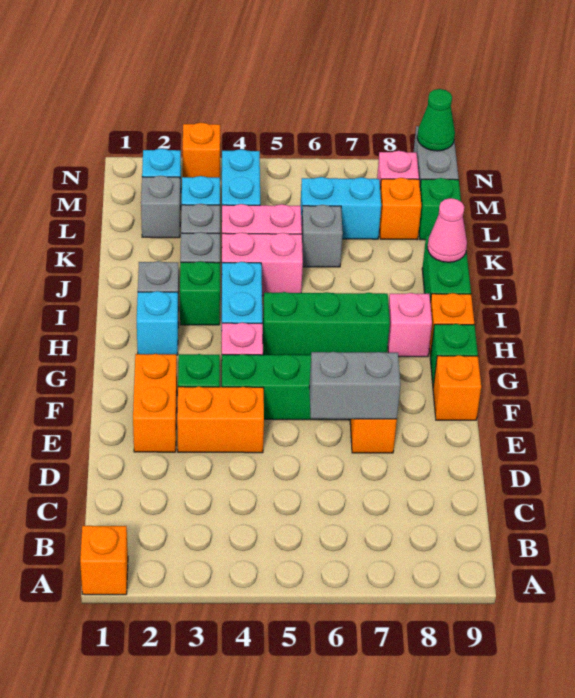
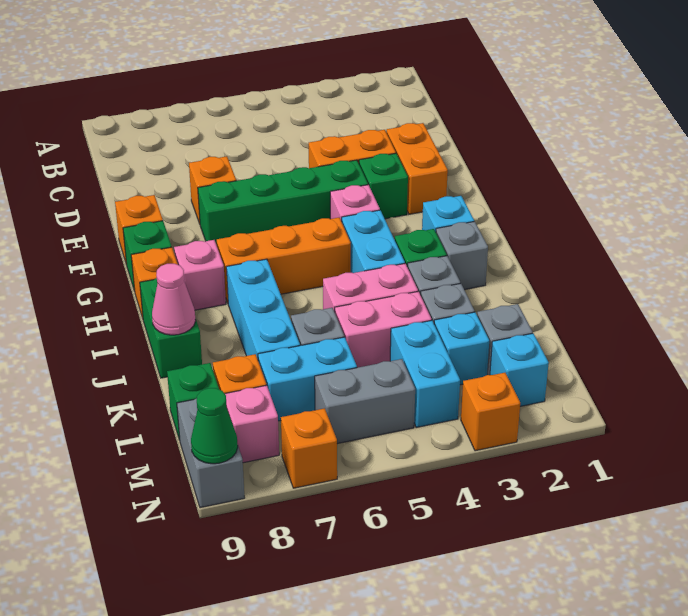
orange brick A1 level 1 -> orange brick N7 level 1
grey brick E6:E7 level 2 -> grey brick M5:M6 level 1
green brick H5:H7 level 1 -> orange brick H5:H7 level 1
none -> cyan brick I7:K7 level 1

